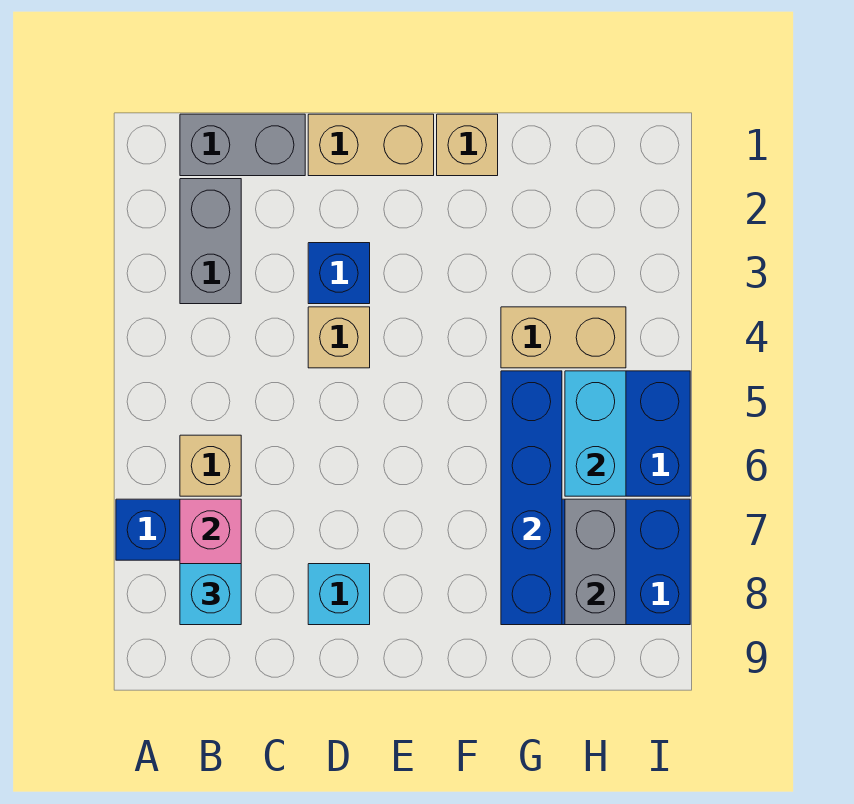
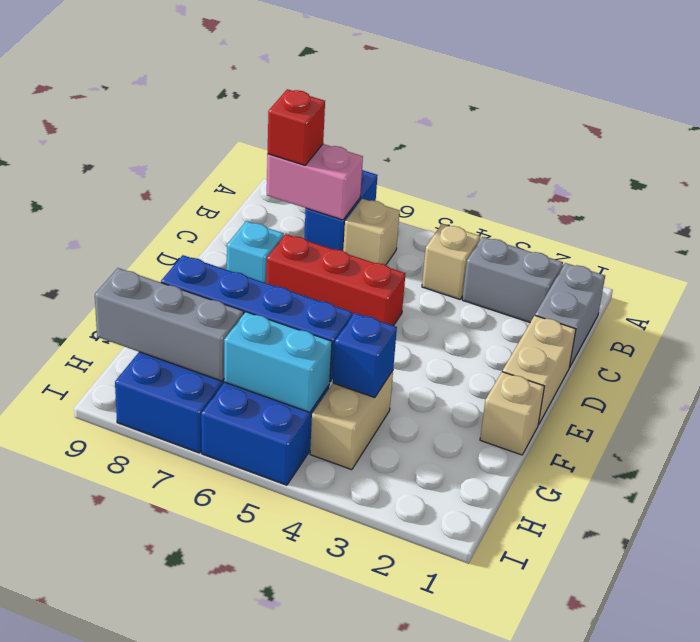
cyan brick B8 level 3 -> red brick B8 level 3
blue brick D3 level 1 -> blue brick G4 level 2
tan brick D4 level 1 -> tan brick B4 level 1
none -> red brick D5:D7 level 1
grey brick H7:H8 level 2 -> grey brick H7:H9 level 2

